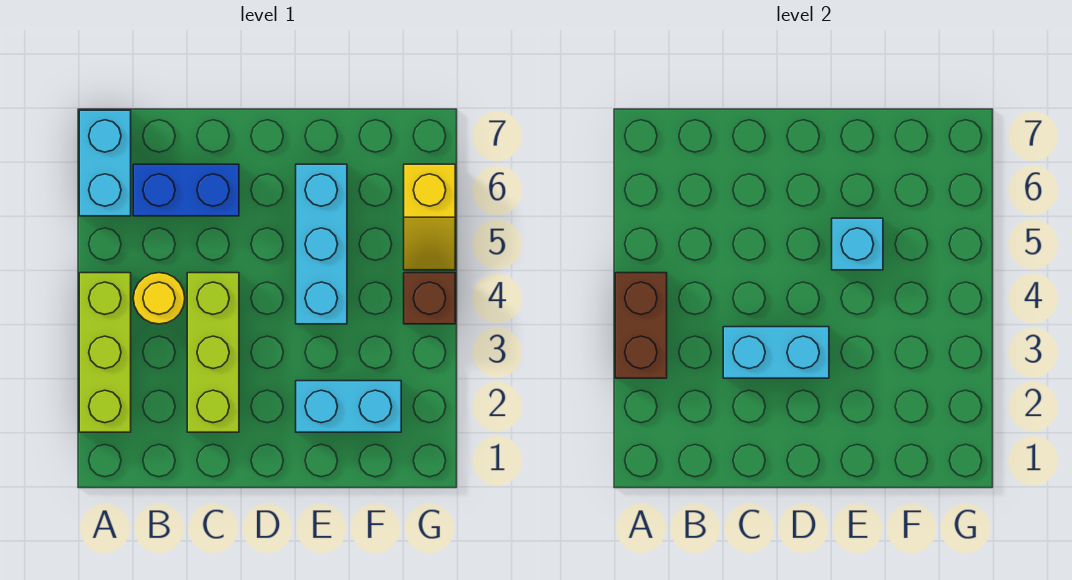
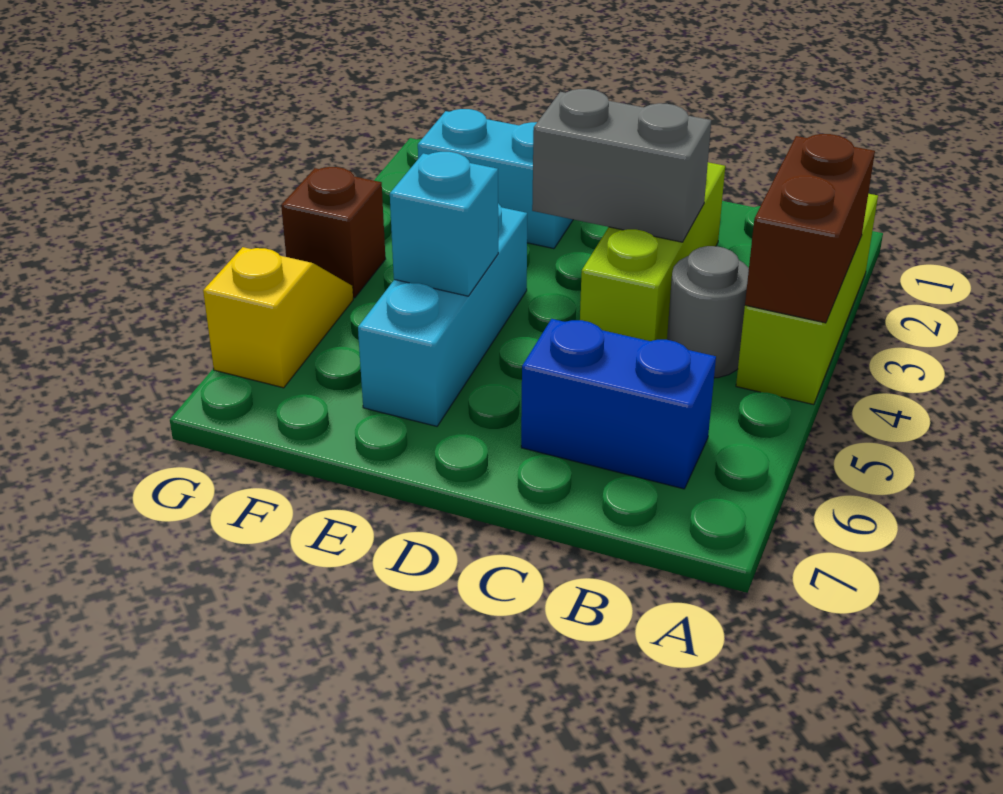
cyan brick A6:A7 level 1 -> none
yellow round brick B4 level 1 -> grey round brick B4 level 1
cyan brick C3:D3 level 2 -> grey brick C3:D3 level 2

